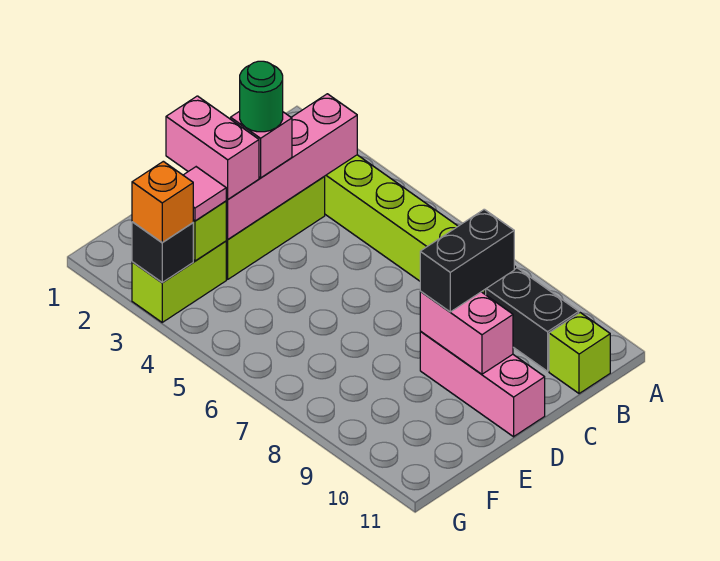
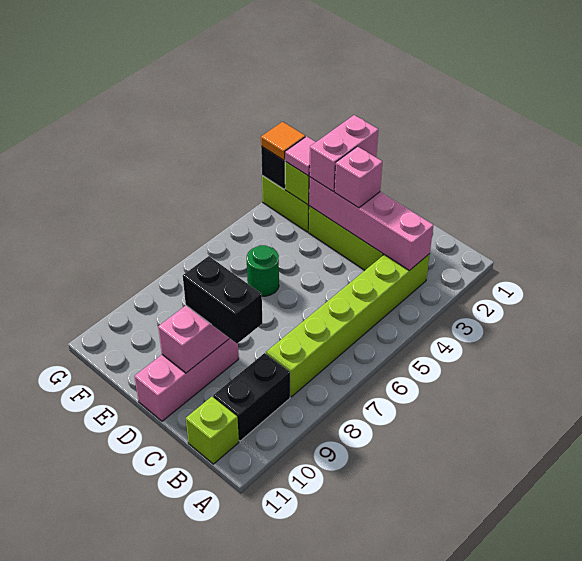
green round brick D3 level 4 -> green round brick E6 level 1
orange brick G3 level 3 -> orange tile G3 level 3

